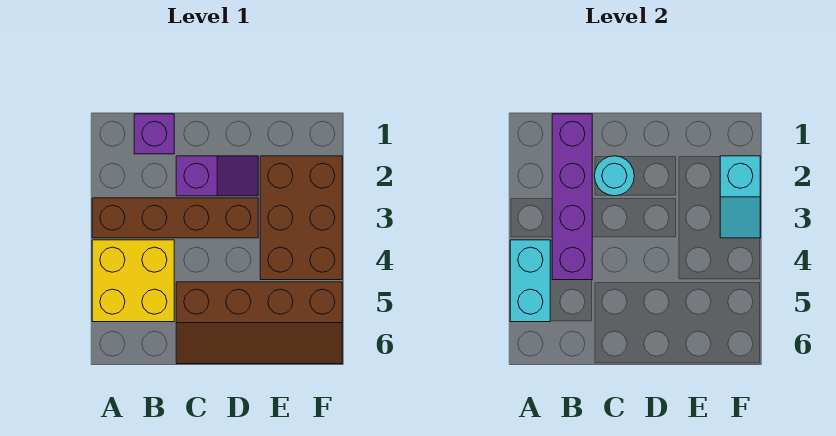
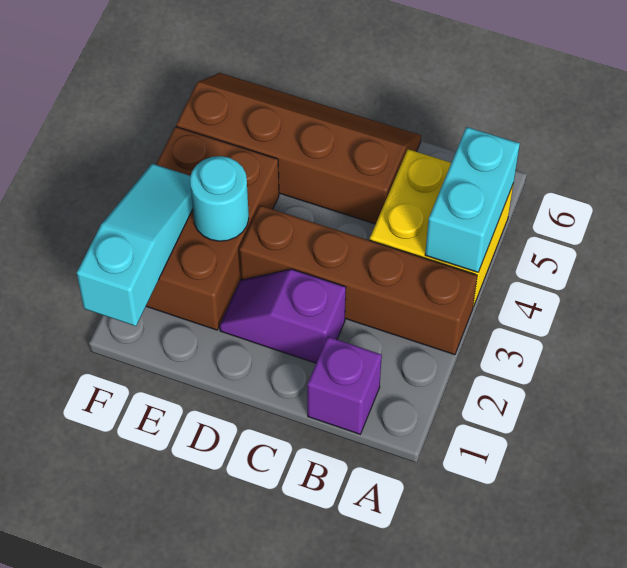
purple brick B1:B4 level 2 -> none
cyan round brick C2 level 2 -> cyan round brick E3 level 2
cyan slope F2:F3 level 2 top 2 -> cyan slope F1:F3 level 2 top 1

